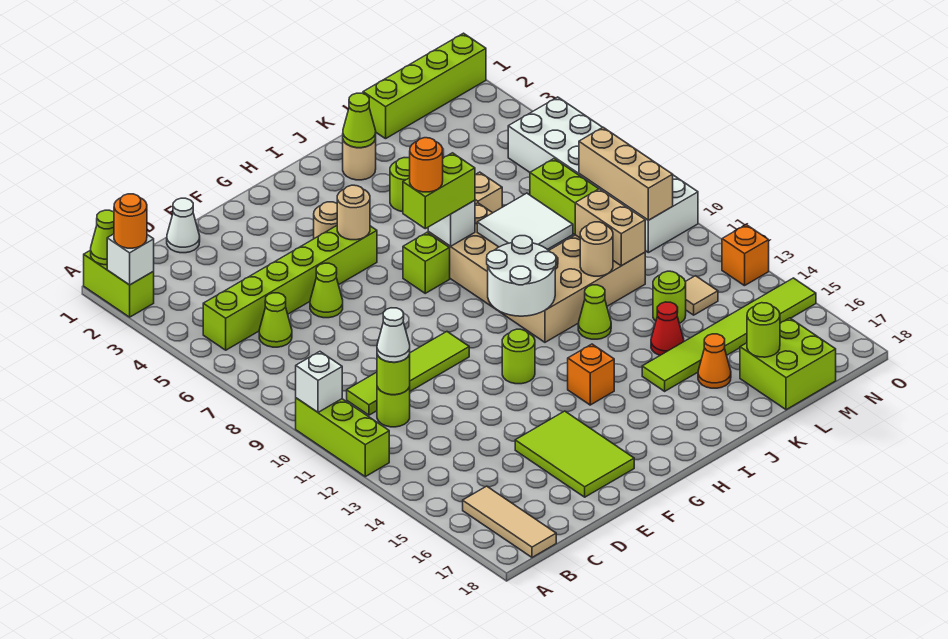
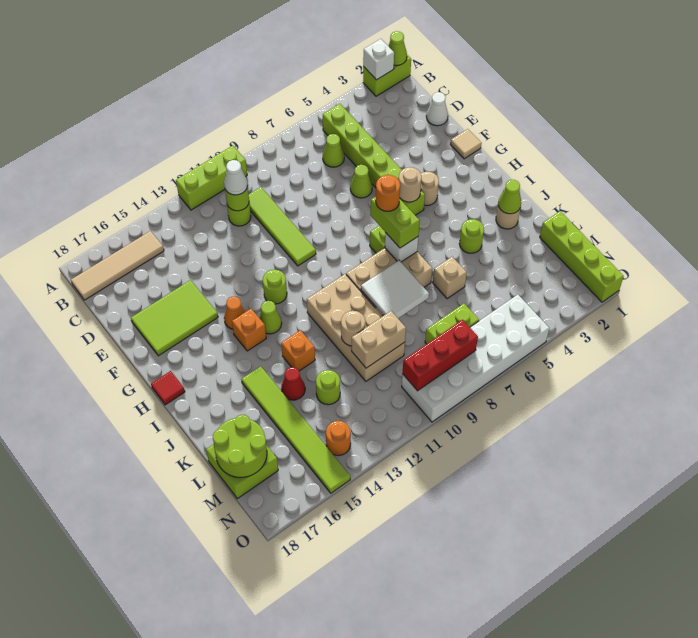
orange round brick A2 level 3 -> orange round brick N14 level 1
white brick A10 level 2 -> none
tan tile B16:B18 level 1 -> tan tile B15:B18 level 1
white round brick H10:I11 level 2 -> none
none -> red tile H18 level 1
lime cone J12 level 1 -> lime cone H13 level 1
orange cone K16 level 1 -> orange cone G14 level 1
lime round brick L17 level 2 -> lime round brick L17:M18 level 2
tan tile M13 level 1 -> tan tile F1 level 1
tan brick N8:N10 level 2 -> red brick N8:N10 level 2
orange brick O13 level 1 -> orange brick J13 level 1

